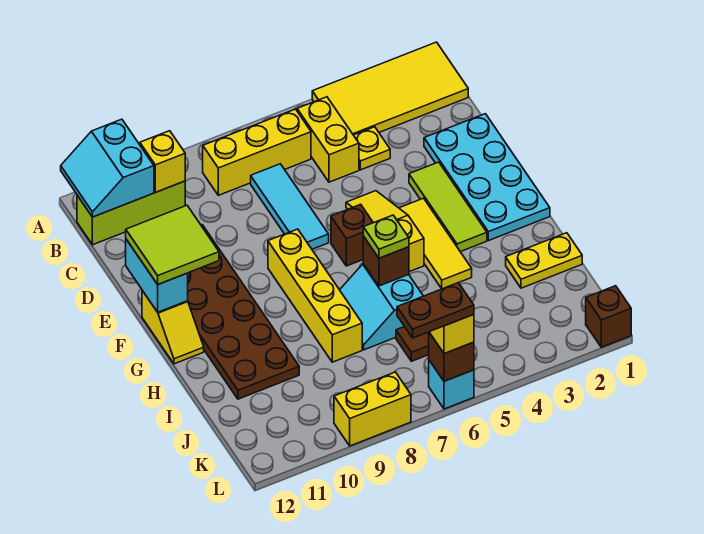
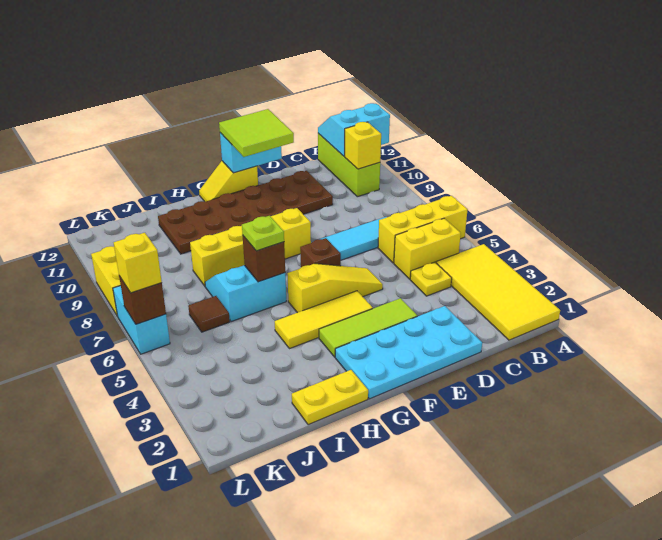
yellow brick B6:B8 level 1 -> yellow brick A6:C6 level 1
yellow plate I1:I2 level 1 -> yellow plate H1:I1 level 1
brown brick L1 level 1 -> none
cyan brick L6 level 1 -> cyan brick L6:L7 level 1
brown plate L6:L7 level 4 -> none

